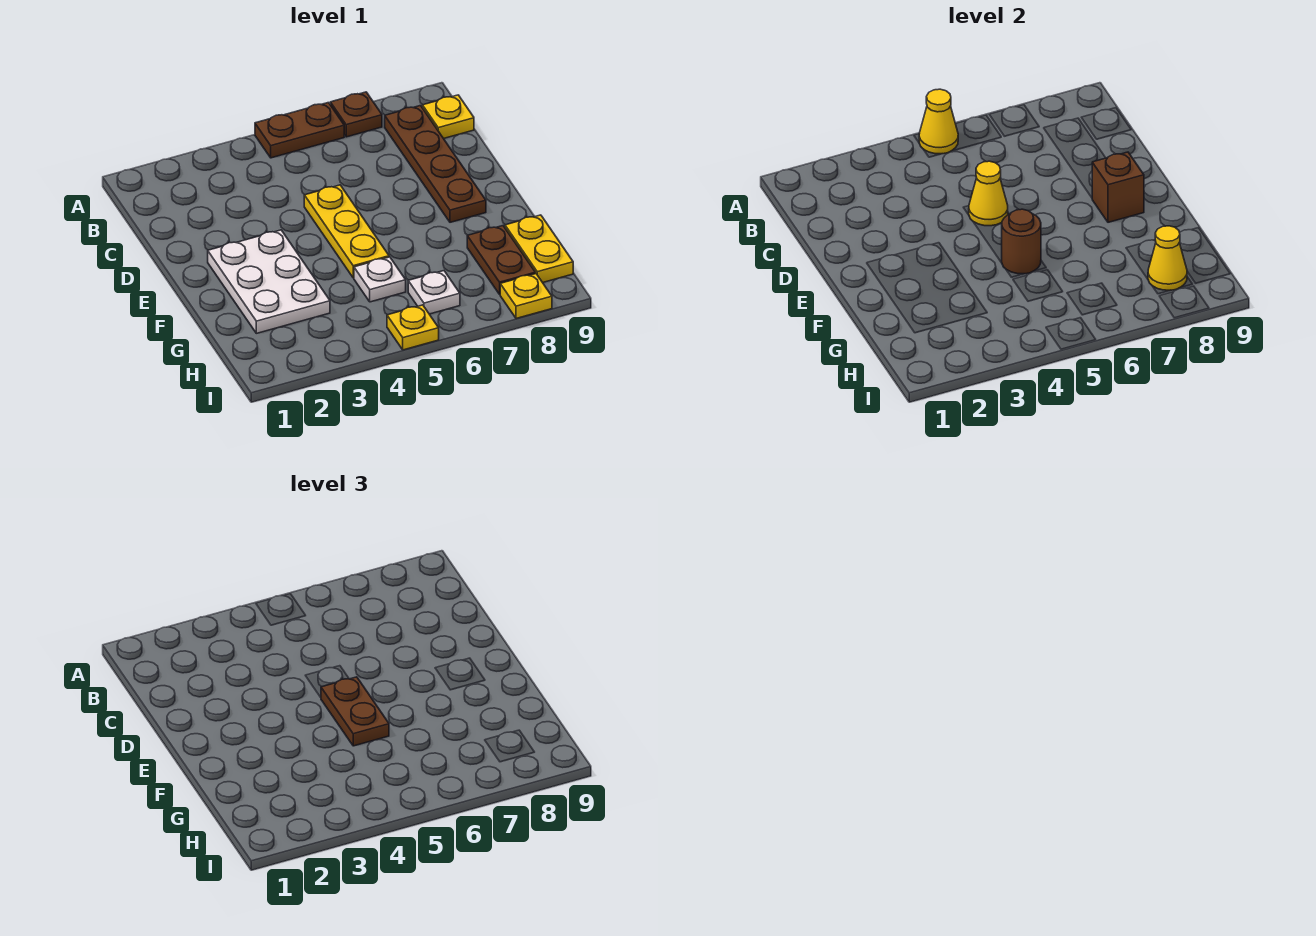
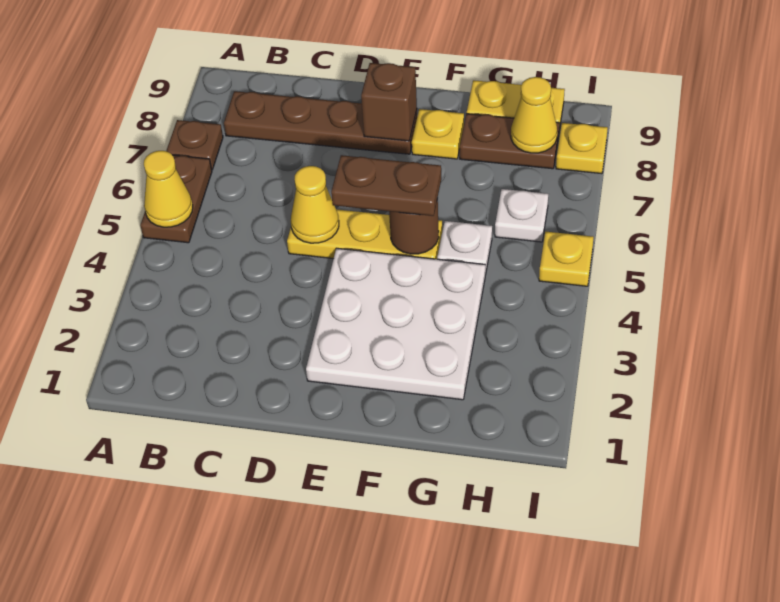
yellow plate B9 level 1 -> yellow plate F8 level 1
white plate E2:G3 level 1 -> white plate E2:G4 level 1

